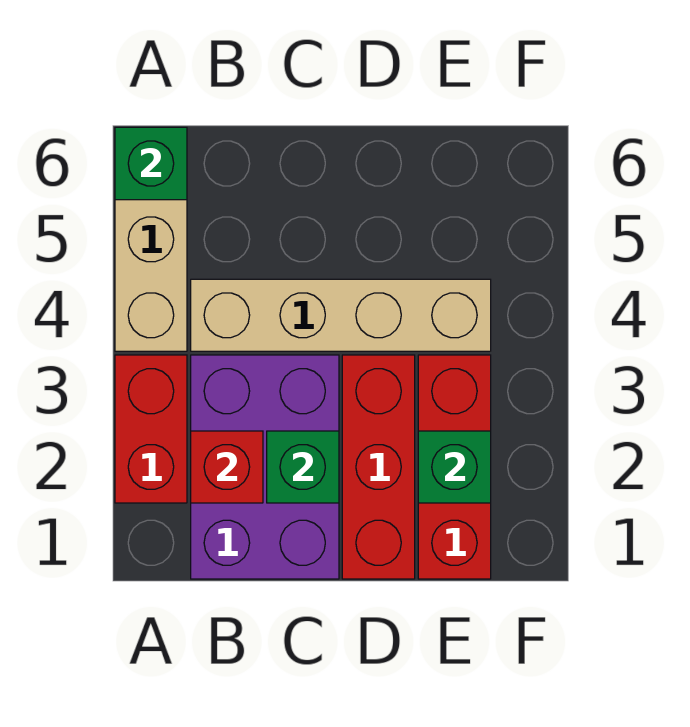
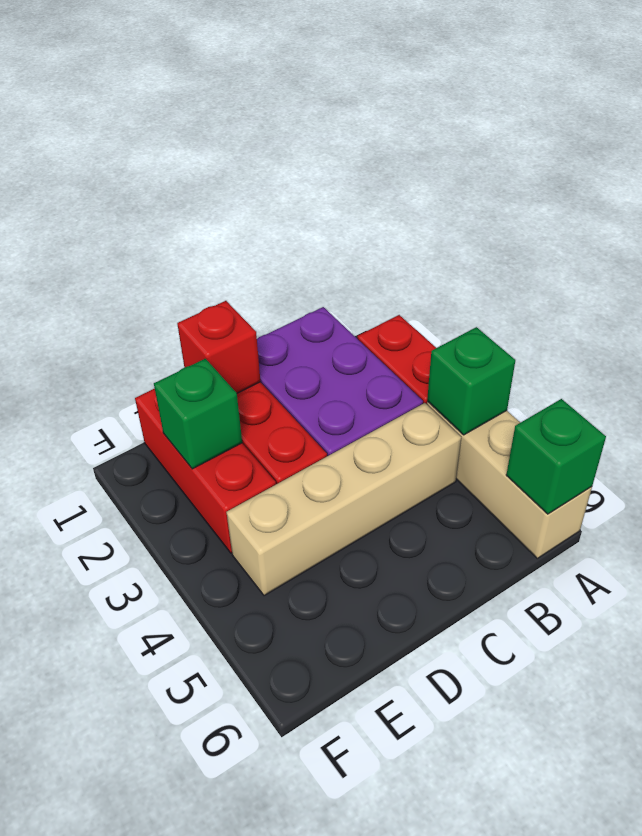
red brick B2 level 2 -> red brick D1 level 2
green brick C2 level 2 -> green brick A4 level 2

